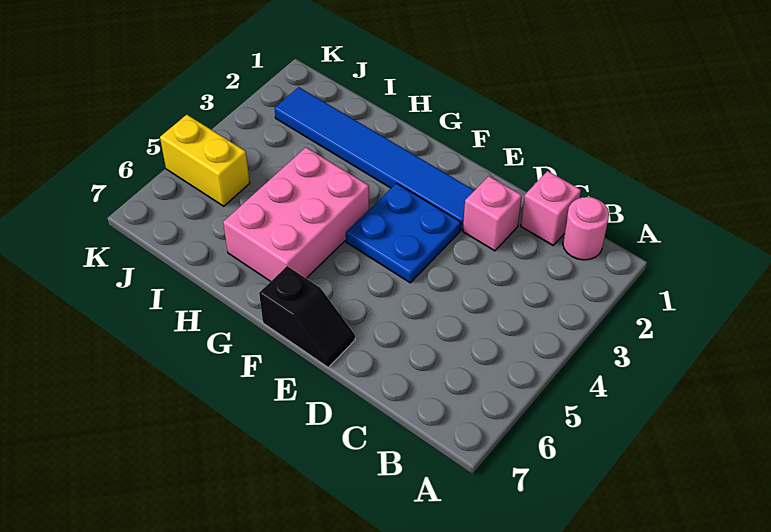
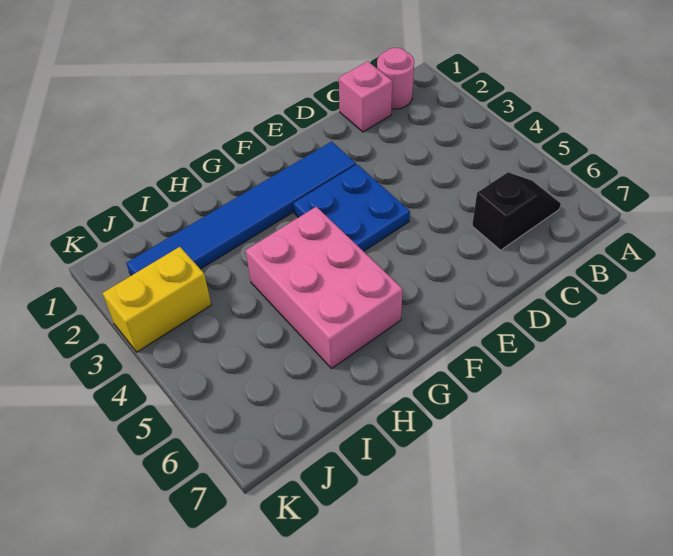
pink brick D2 level 1 -> none
black slope E7:F7 level 1 top F -> black slope B6:C6 level 1 top C
yellow brick J5:K5 level 1 -> yellow brick J3:K3 level 1

